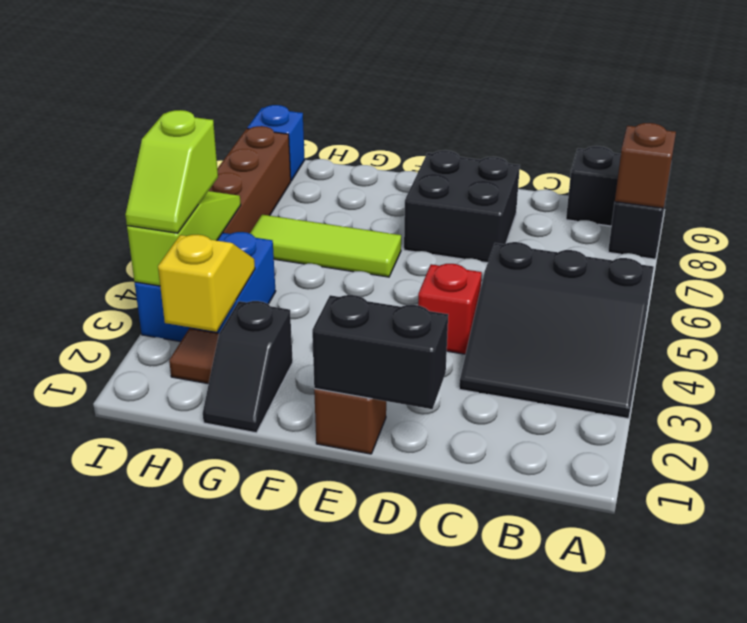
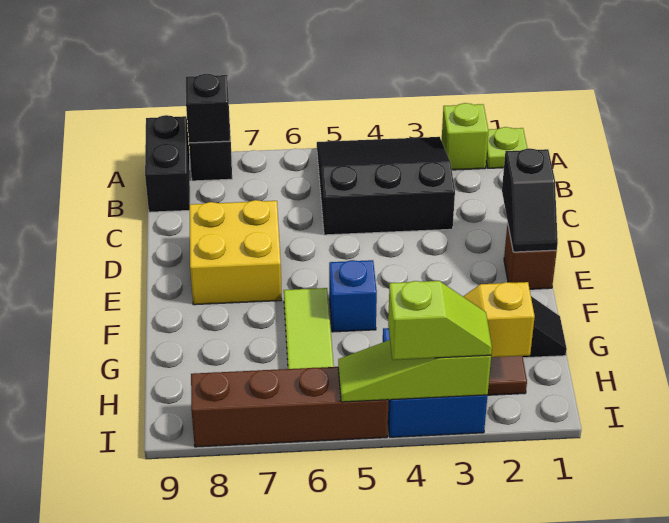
none -> lime plate A1 level 1
none -> lime brick A2 level 1
black slope A3:C5 level 1 top 5 -> black slope A3:C5 level 1 top C
brown brick A8 level 2 -> black brick A8 level 2
black brick D1:E1 level 2 -> black slope D1:E1 level 2 top D
red brick D4 level 1 -> none
black brick D7:E8 level 1 -> yellow brick D7:E8 level 1
blue brick I9 level 1 -> blue brick F5 level 1

